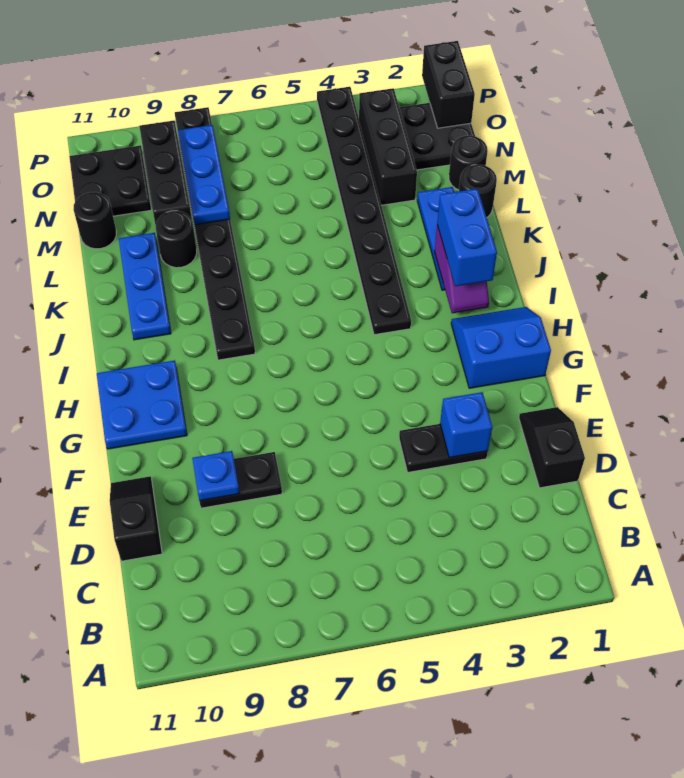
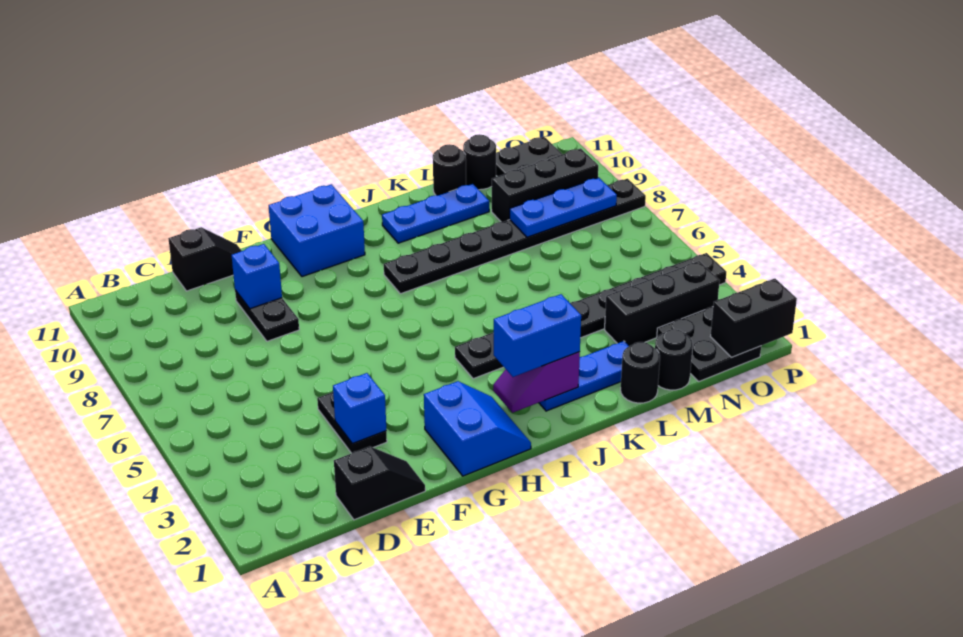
blue plate E9 level 2 -> blue brick E9 level 2
blue plate G10:H11 level 1 -> blue brick G10:H11 level 1
black round brick L9 level 1 -> black round brick L11 level 1

